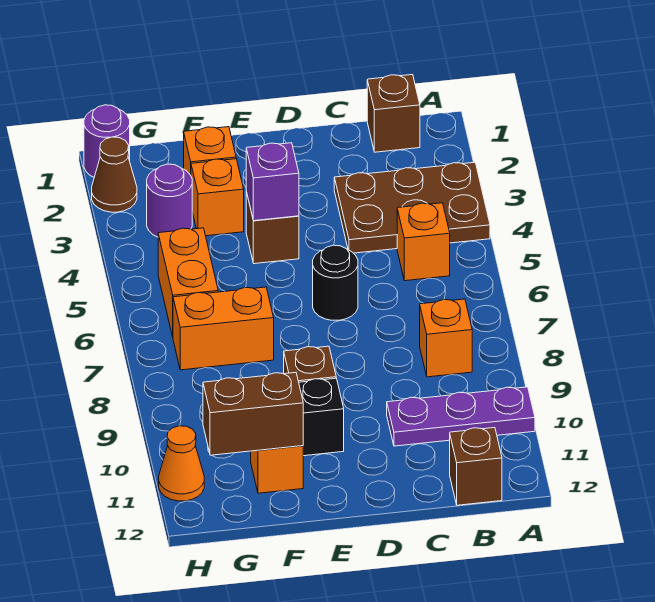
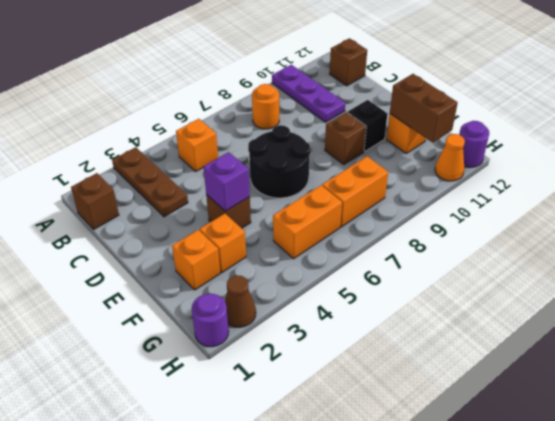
brown plate A3:C4 level 1 -> brown plate A3:C3 level 1
orange brick B8 level 1 -> orange round brick B8 level 1
black round brick D6 level 1 -> black round brick D6:E7 level 1
orange brick F7:G7 level 1 -> orange brick G7:G8 level 1
purple round brick G3 level 1 -> purple round brick H12 level 1

